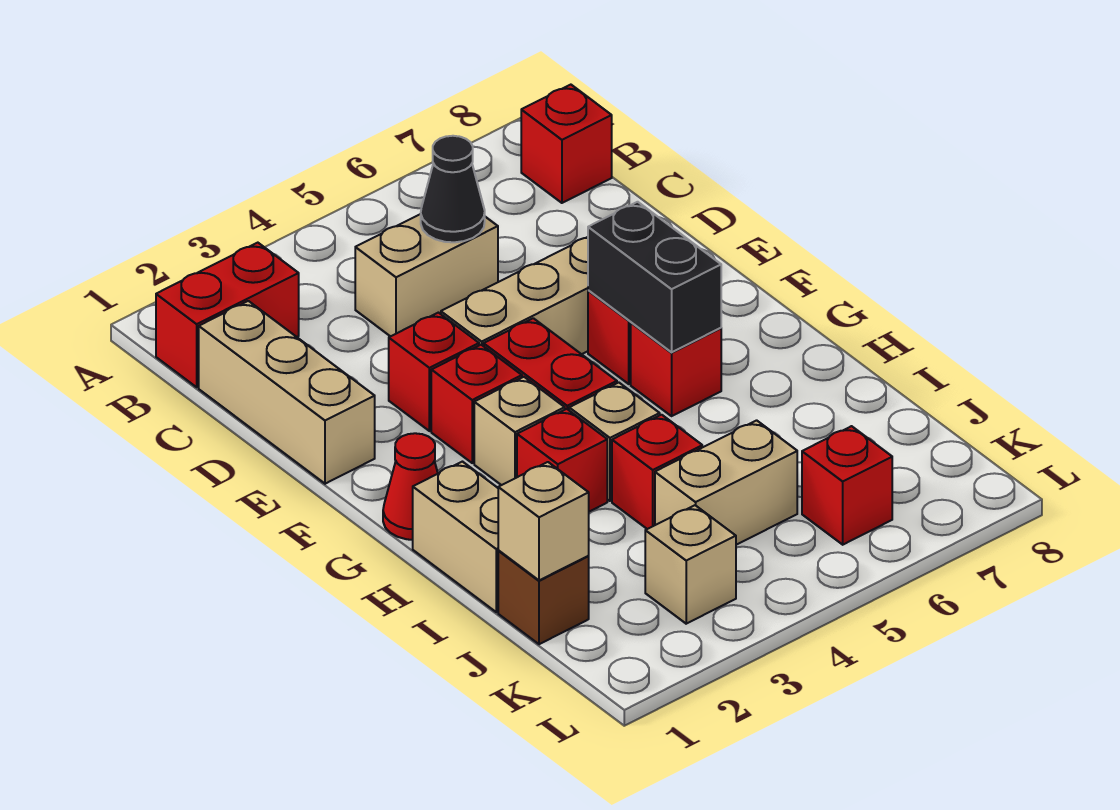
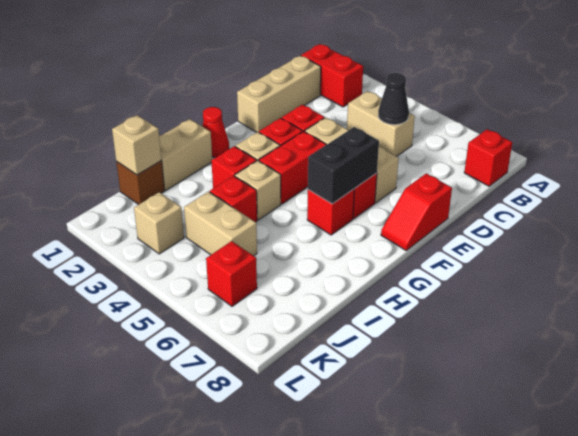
none -> red slope E8:F8 level 1 top E

